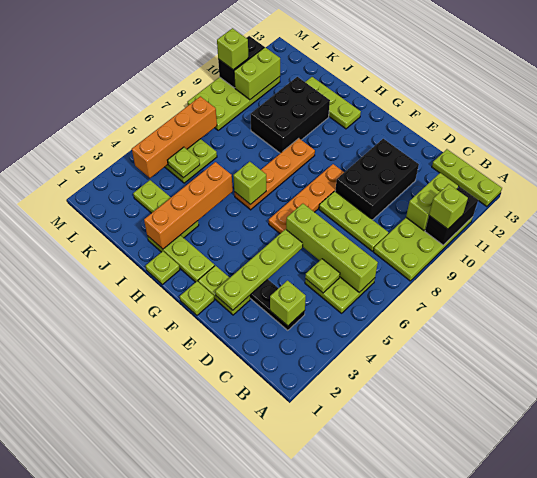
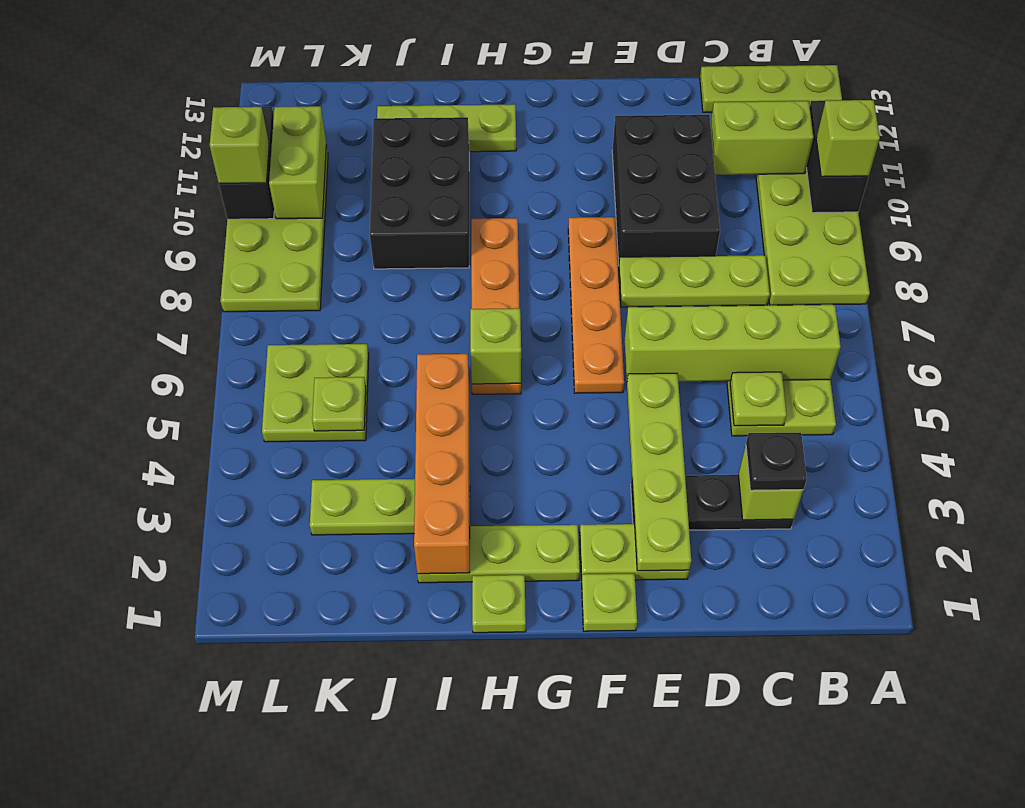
lime brick B10:B11 level 2 -> lime brick B11:C11 level 2
none -> black plate C3 level 3
orange brick L4:L7 level 2 -> none

